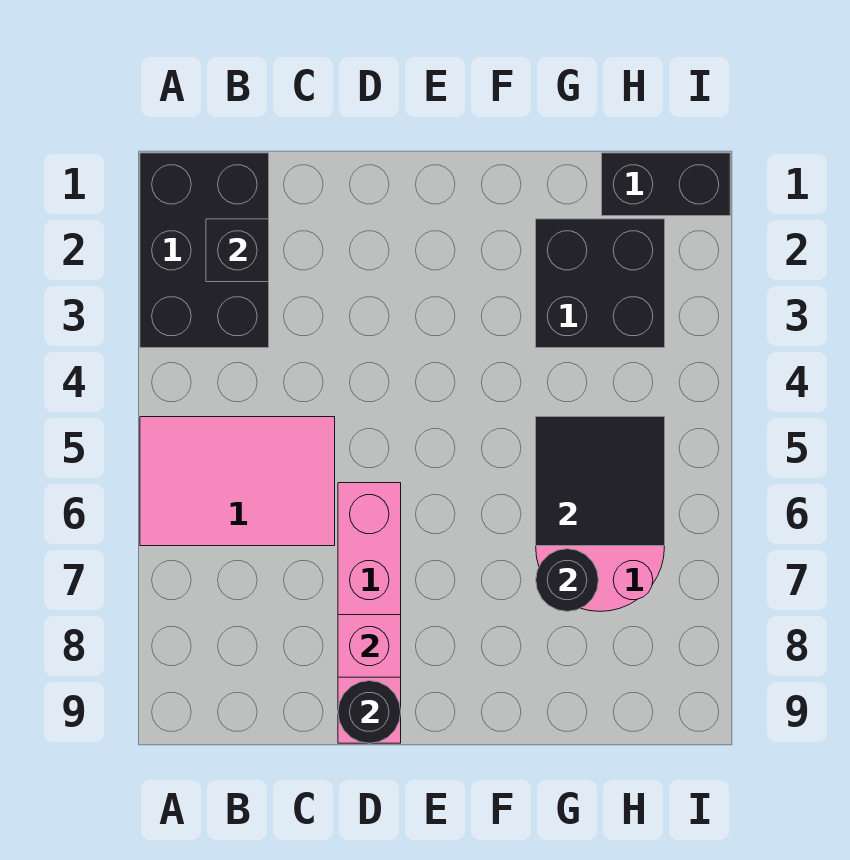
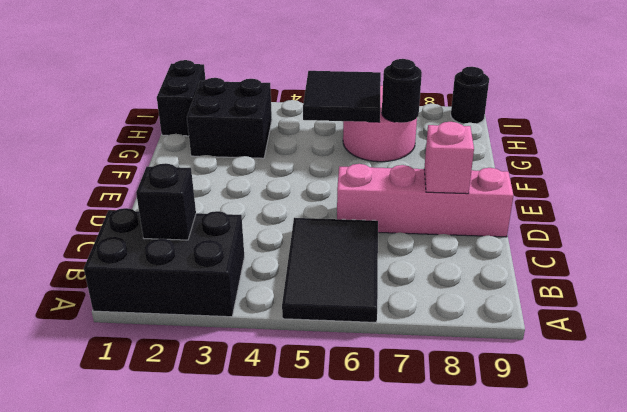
pink tile A5:C6 level 1 -> black tile A5:C6 level 1
black round brick D9 level 2 -> black round brick I9 level 1

